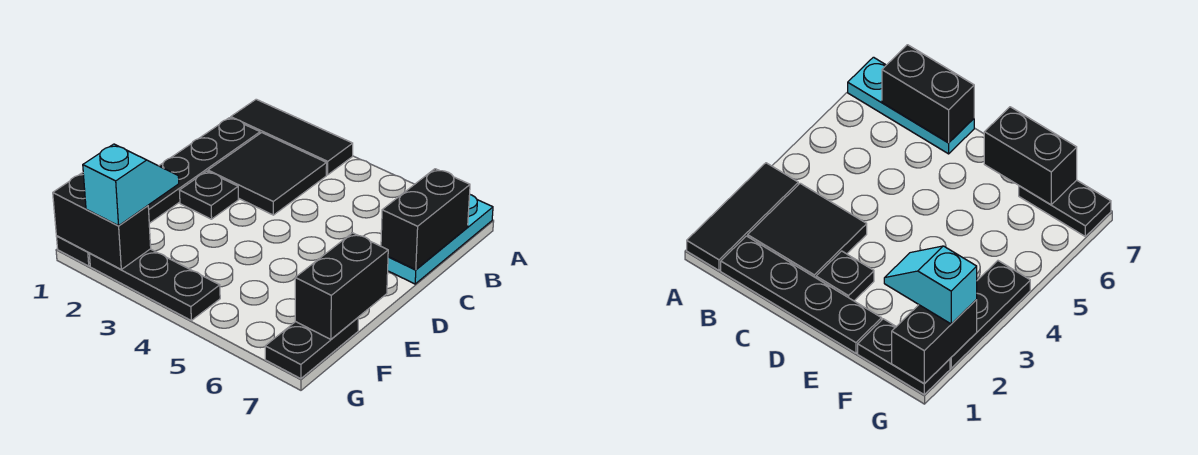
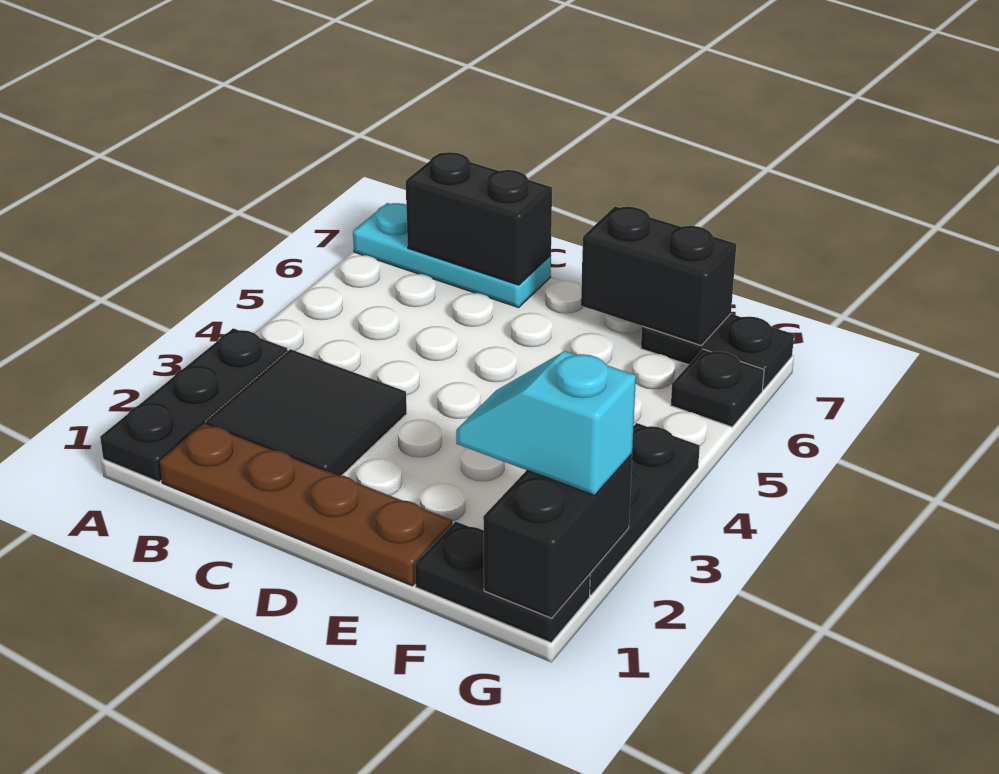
black tile A1:A3 level 1 -> black plate A1:A3 level 1
black plate B1:E1 level 1 -> brown plate B1:E1 level 1
black plate D2 level 1 -> black plate G6 level 1

